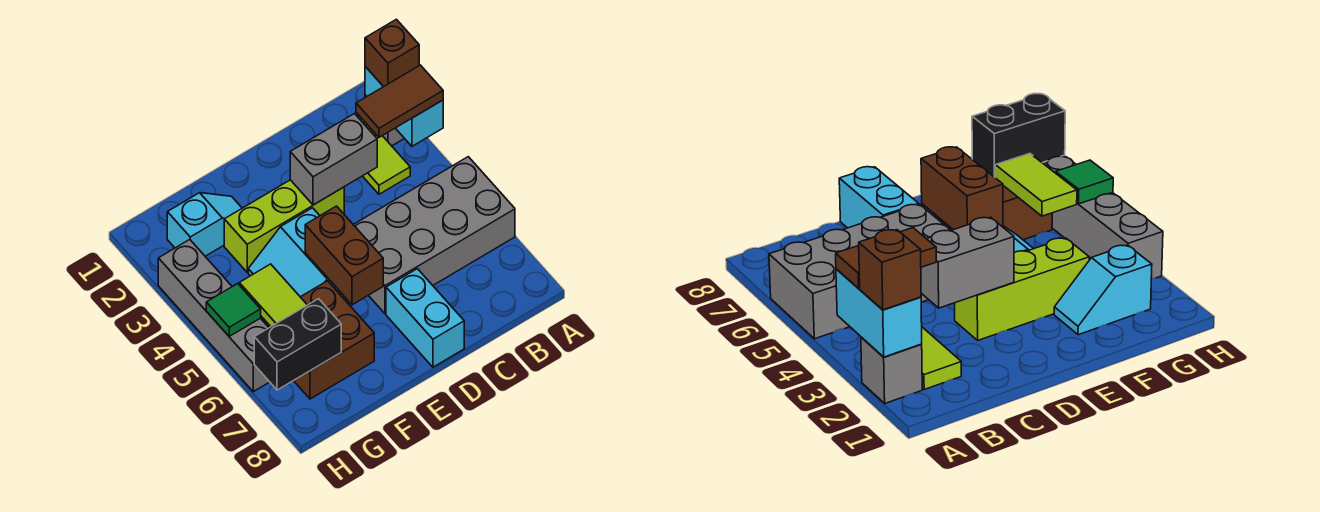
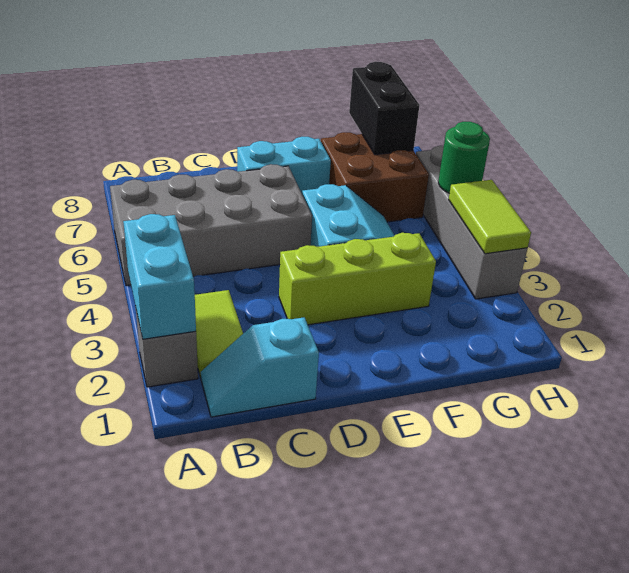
brown brick A2 level 3 -> none
brown tile A3:B3 level 3 -> none
grey brick C3:D3 level 2 -> none
cyan brick D7:D8 level 1 -> cyan brick D7:E7 level 1
brown brick E5:E6 level 2 -> none
cyan slope F2:G2 level 1 top G -> cyan slope B1:C1 level 1 top C
lime tile G5:G6 level 2 -> lime tile H3:H4 level 2
black brick G7:H7 level 2 -> black brick G7:G8 level 2
green tile H5 level 2 -> green round brick H5 level 2

